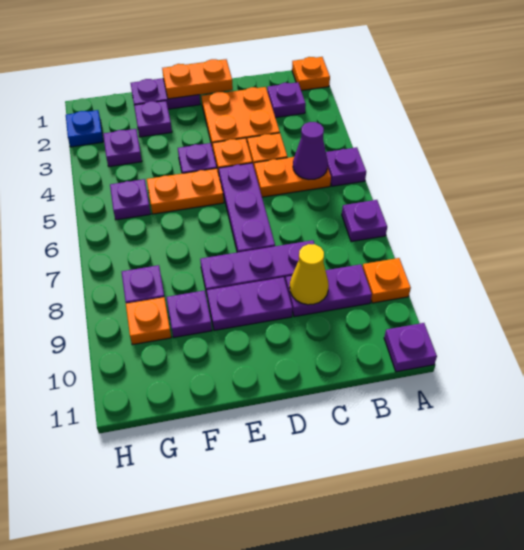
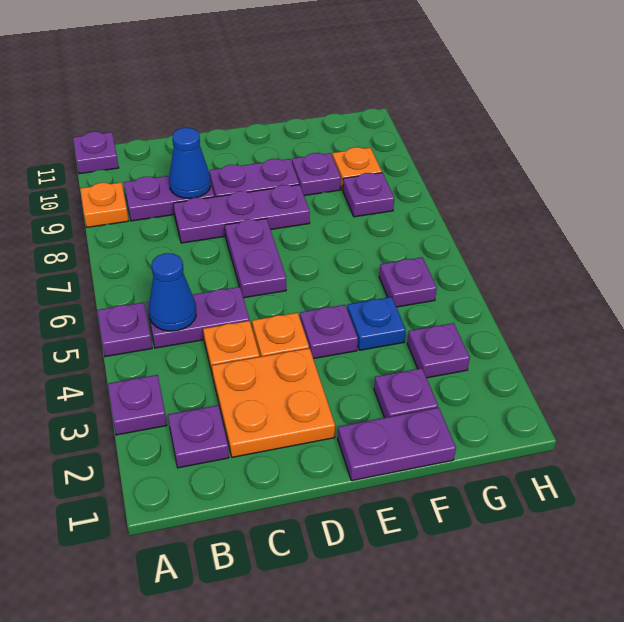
orange plate A1 level 1 -> none
purple plate A7 level 1 -> purple plate A3 level 1
orange plate B5:C5 level 1 -> purple plate B5:C5 level 1
purple cone B5 level 2 -> blue cone B5 level 2
yellow cone C9 level 2 -> blue cone C9 level 2
orange plate D1:E1 level 2 -> none
purple plate D5:D7 level 1 -> purple plate D6:D7 level 1
orange plate E5:F5 level 1 -> none
blue plate H2 level 1 -> blue plate F4 level 1

